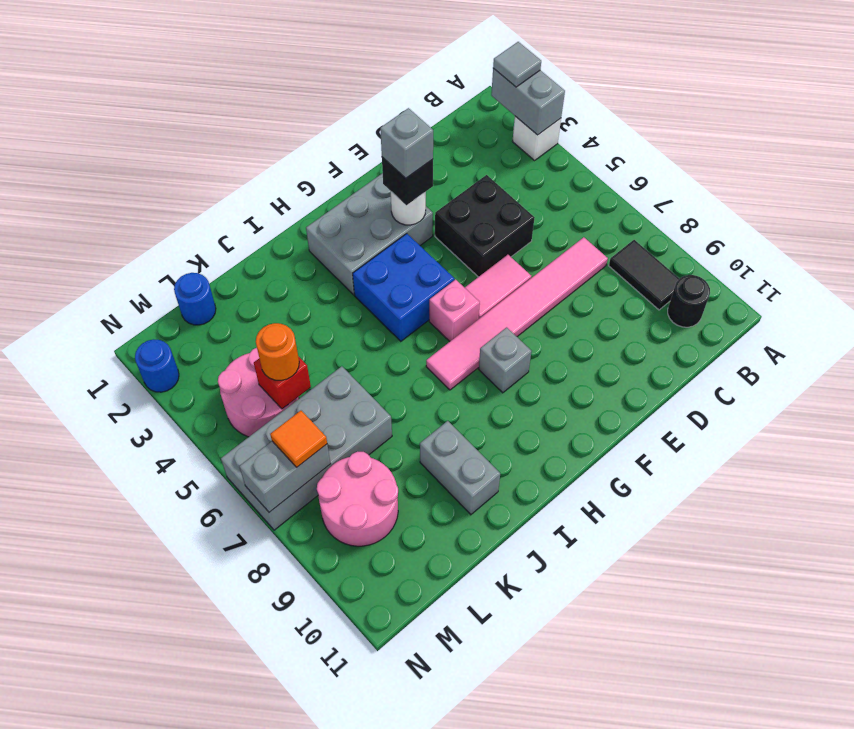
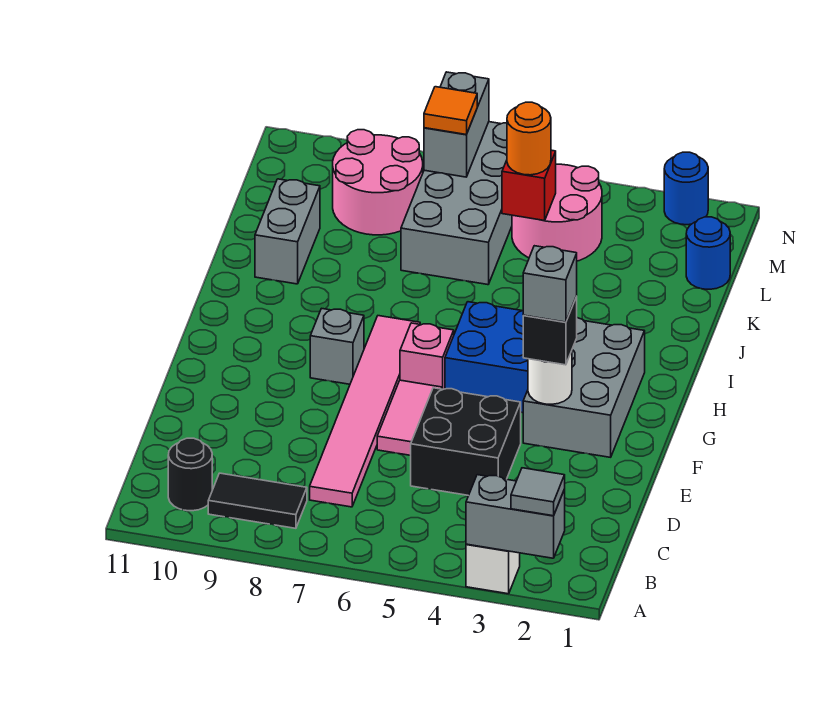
grey brick J9:J10 level 1 -> grey brick J10:K10 level 1

